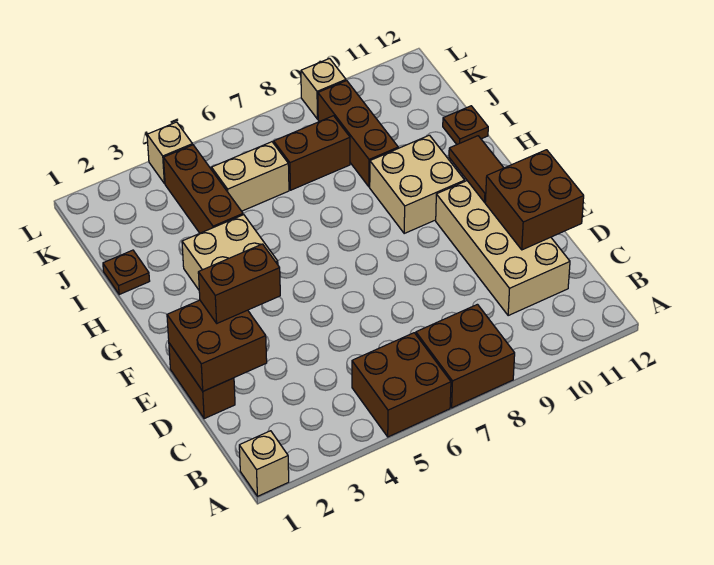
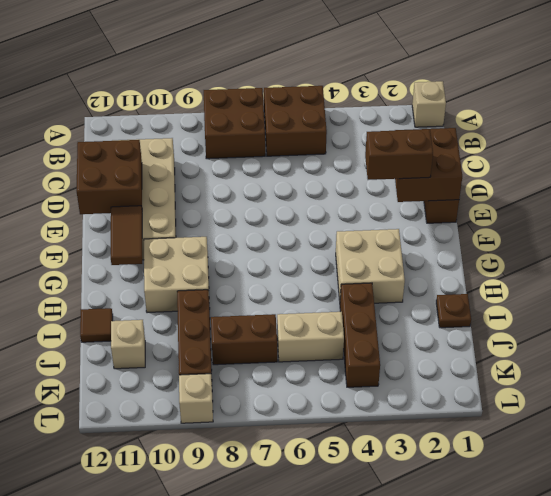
brown plate I12 level 1 -> brown tile I12 level 1
tan brick L4 level 1 -> tan brick J11 level 1

